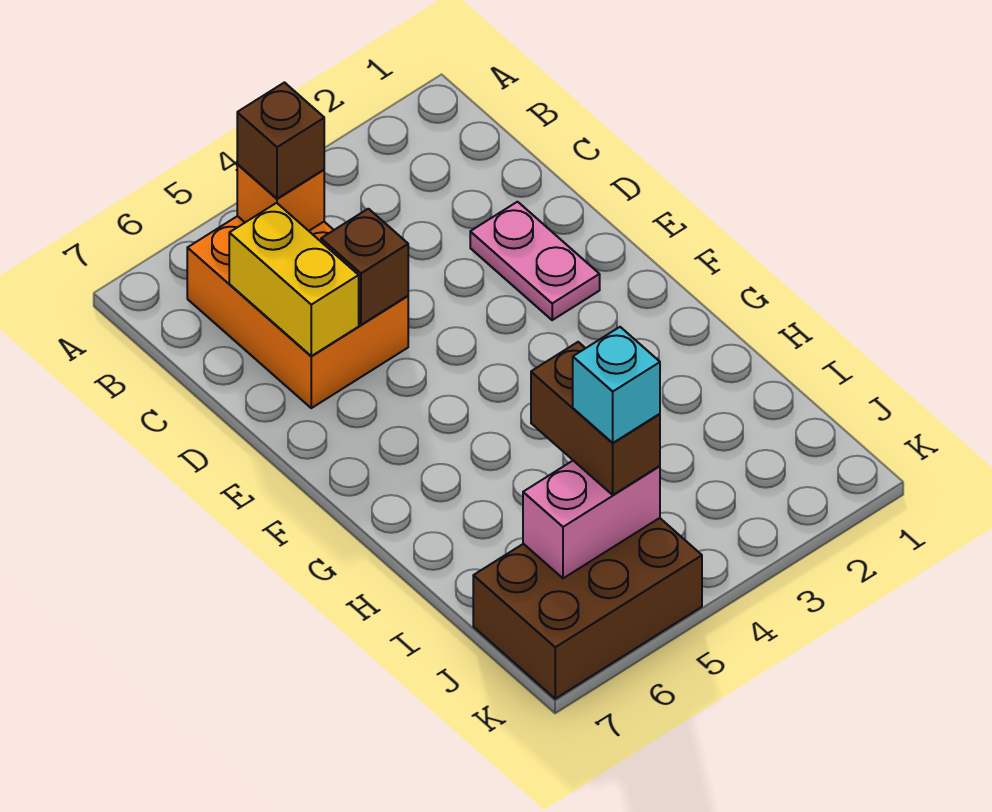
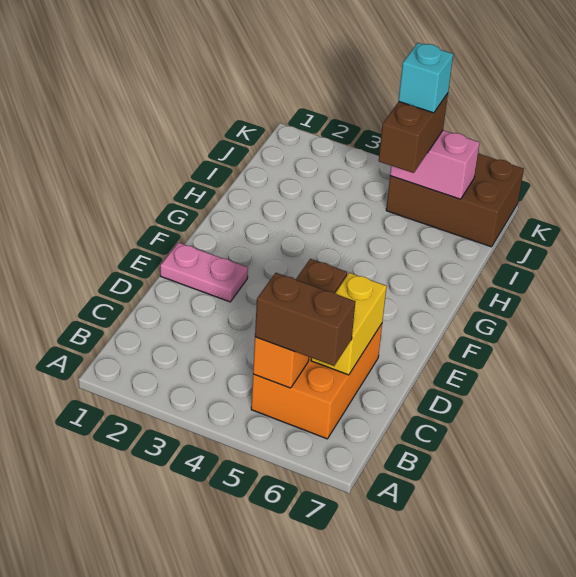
brown brick B5 level 3 -> brown brick B5:B6 level 3
pink plate D2:E2 level 1 -> pink plate E1:E2 level 1

